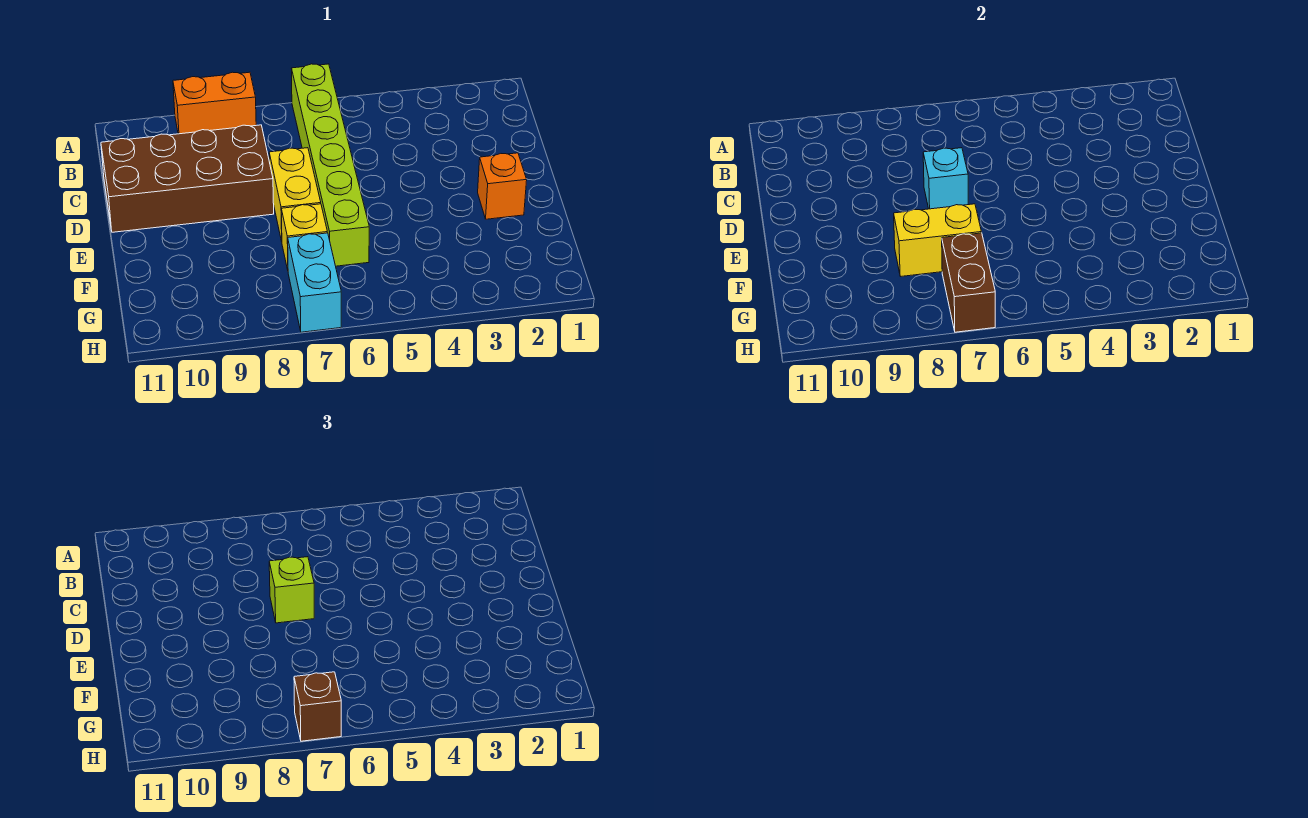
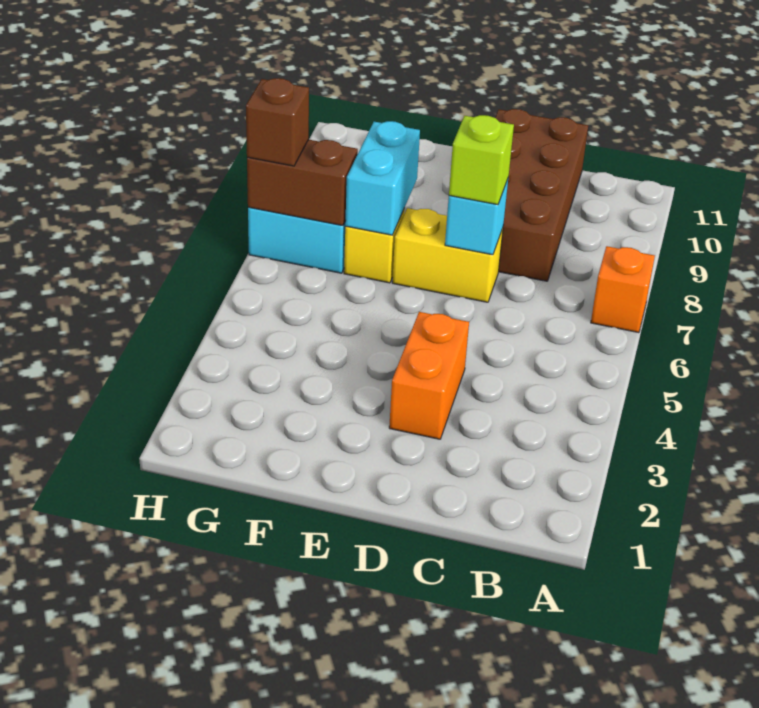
lime brick A6:F6 level 1 -> none
orange brick A8:A9 level 1 -> orange brick D3:D4 level 1
orange brick E2 level 1 -> orange brick A7 level 1
yellow brick F7:F8 level 2 -> cyan brick F7:F8 level 2

